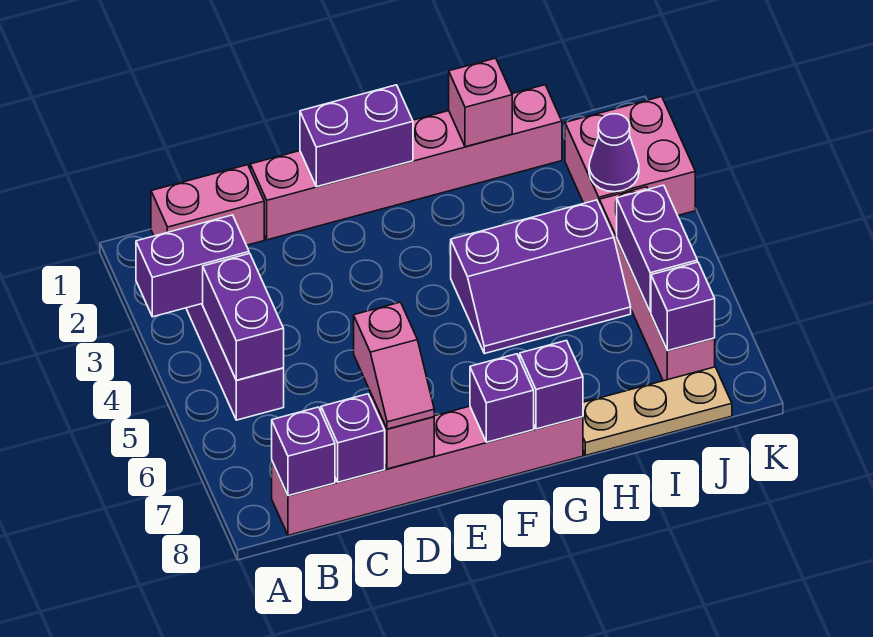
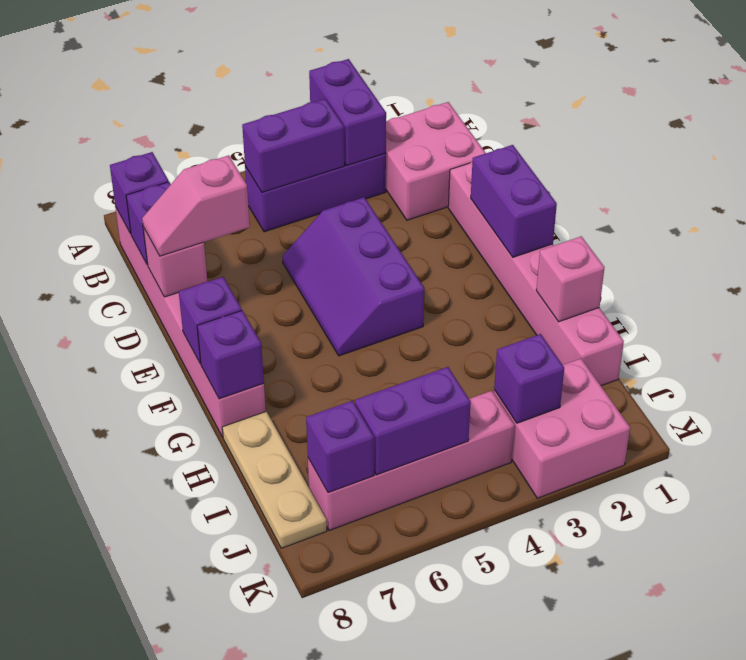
pink brick B1:C1 level 1 -> pink brick B1:C2 level 1
purple slope G4:I5 level 1 top 4 -> purple slope D4:F5 level 1 top 4
purple cone J3 level 2 -> purple brick J3 level 2

